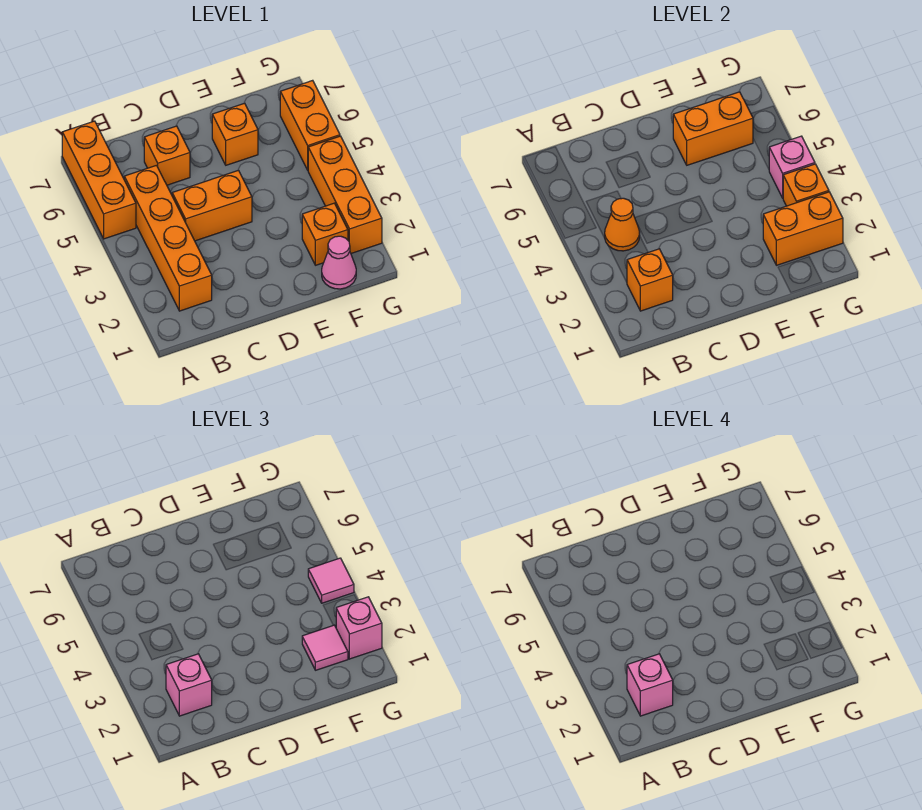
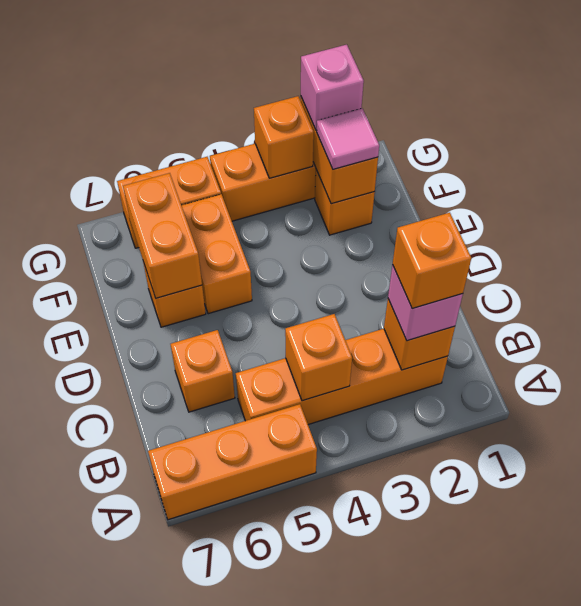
pink brick B2 level 4 -> orange brick B2 level 4
orange cone B4 level 2 -> orange brick B4 level 2
orange brick C4:D4 level 1 -> orange brick E5:F5 level 1
pink cone F1 level 1 -> none
pink brick G4 level 2 -> none
pink tile G4 level 3 -> none

